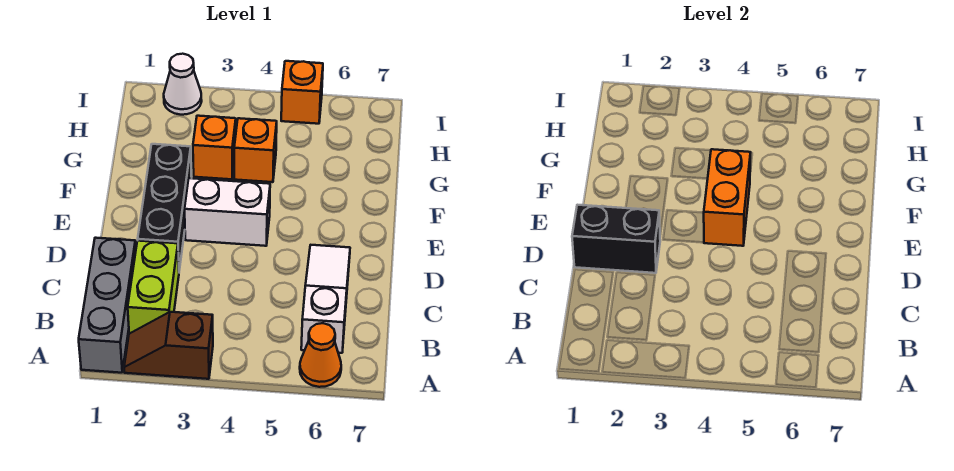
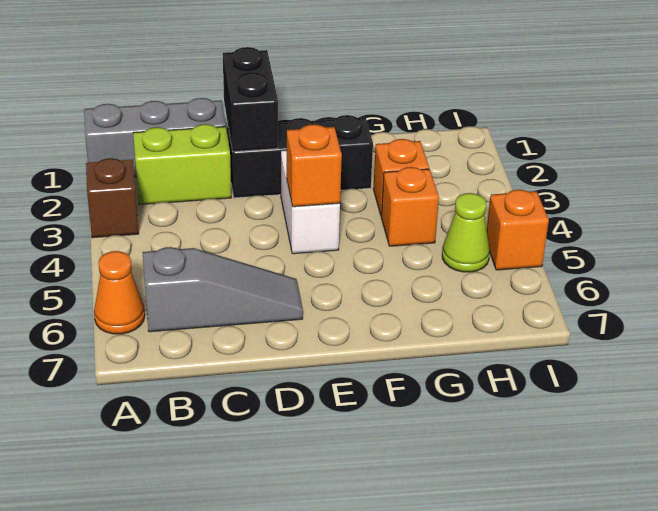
white slope B6:D6 level 1 top B -> grey slope B6:D6 level 1 top B
orange brick E4:F4 level 2 -> orange brick E4 level 2
none -> lime cone H5 level 1
white cone I2 level 1 -> none

